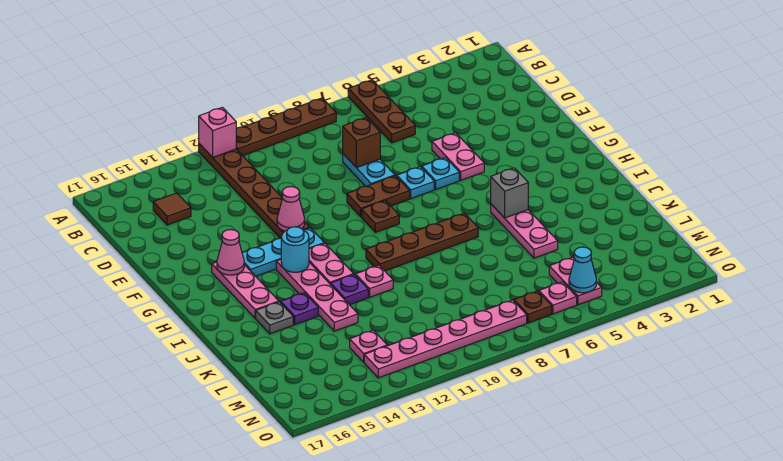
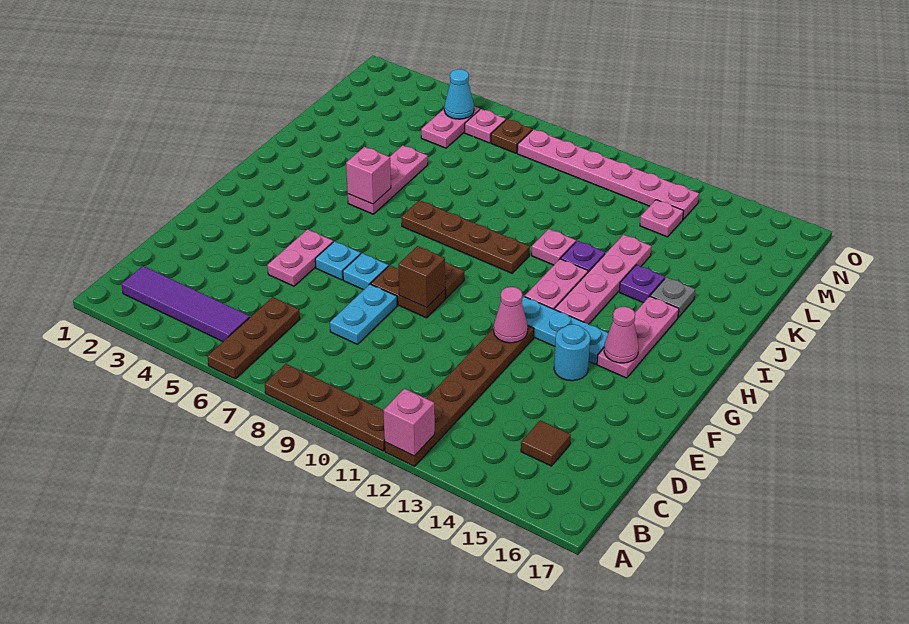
none -> purple tile B2:B5 level 1
brown brick D8 level 2 -> brown brick F9 level 2
cyan round brick H13 level 2 -> cyan round brick F14 level 1
grey brick I5 level 2 -> pink brick I5 level 2

